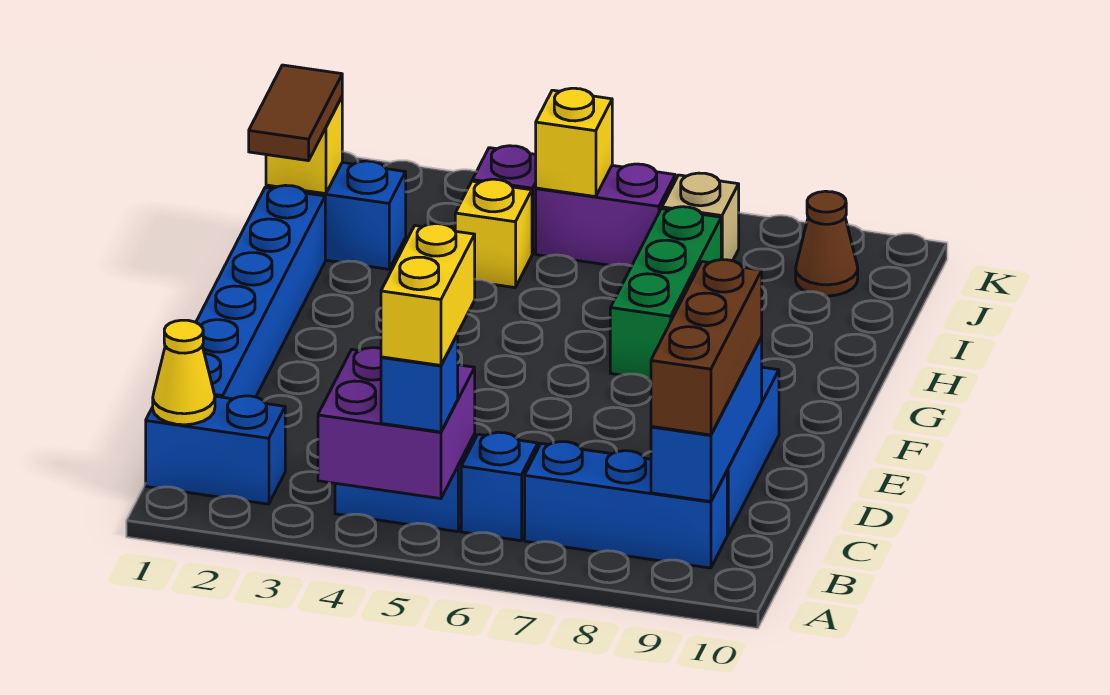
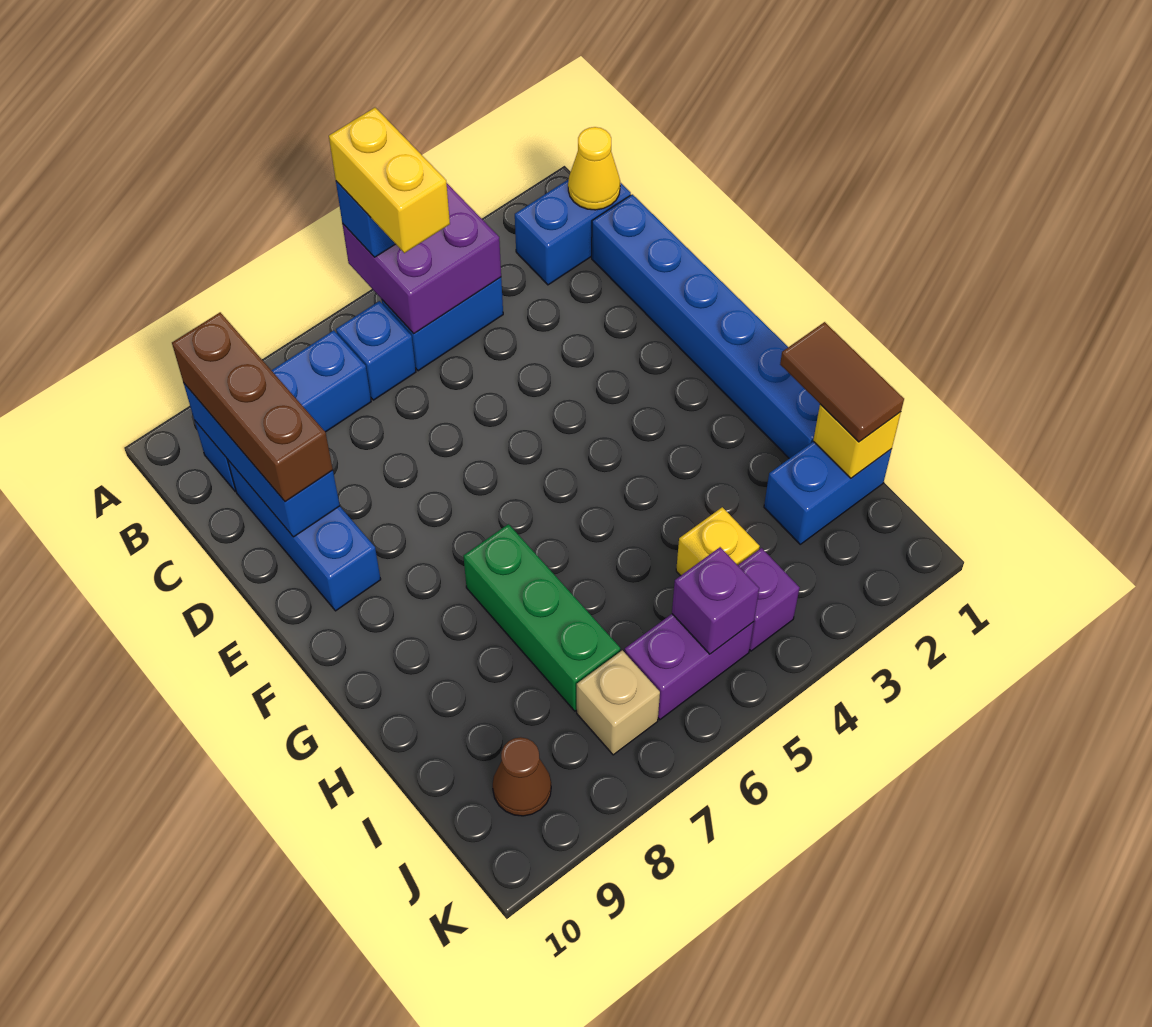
yellow brick J5 level 2 -> purple brick J5 level 2

